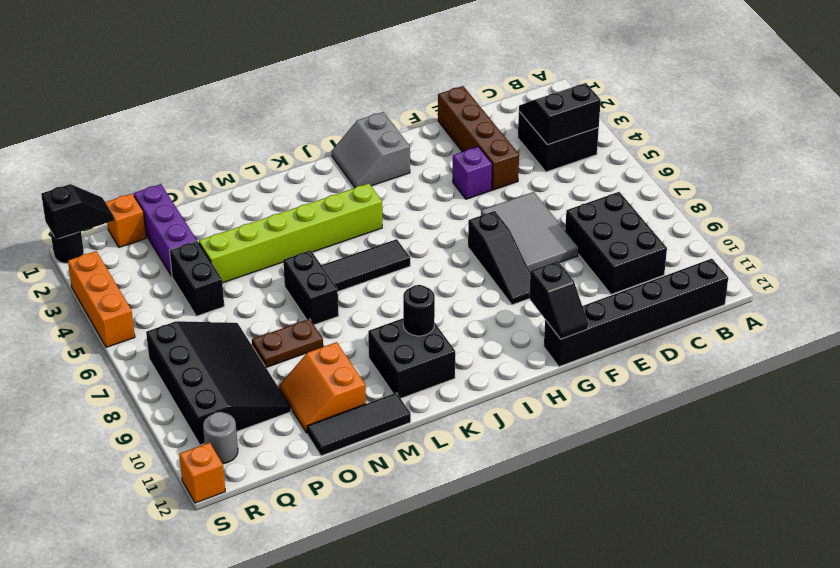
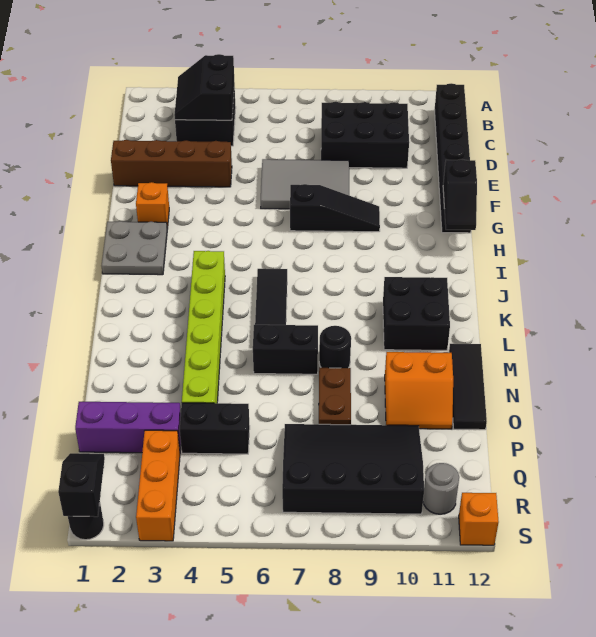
purple brick F4 level 1 -> none
black slope G11:G12 level 2 top 11 -> black slope G12:H12 level 2 top G
grey slope H1:I2 level 1 top H -> grey plate H1:I2 level 1
black round brick K10 level 2 -> black round brick M8 level 1
orange brick Q1 level 1 -> orange brick G2 level 1
orange brick S3:S5 level 1 -> orange brick Q3:S3 level 1

